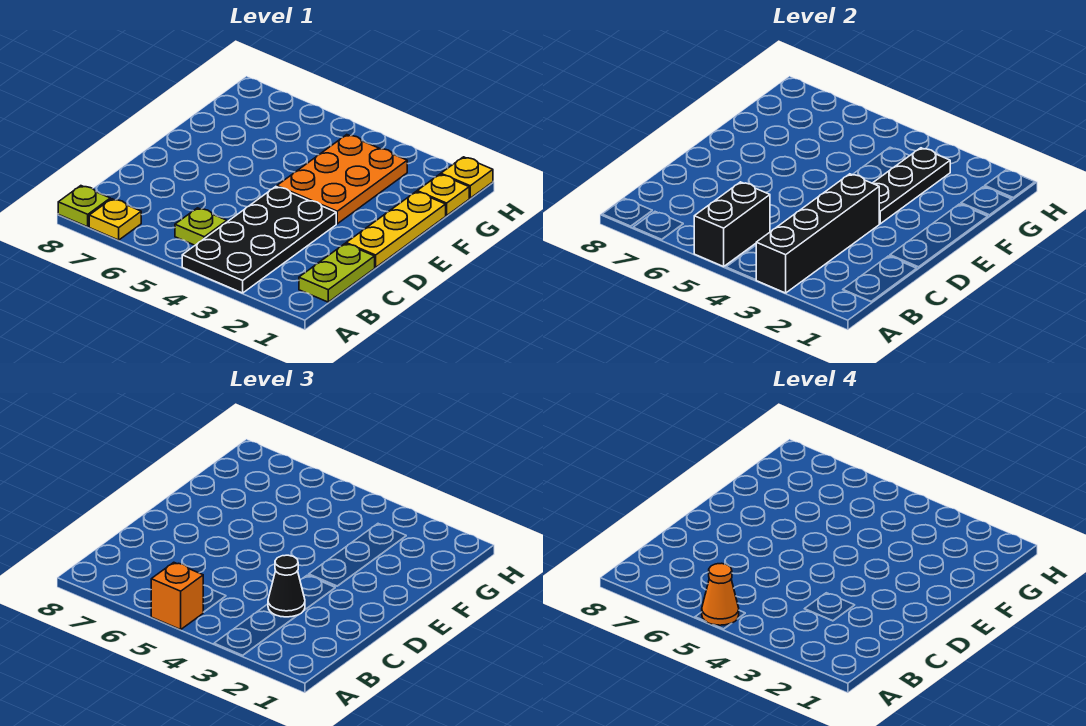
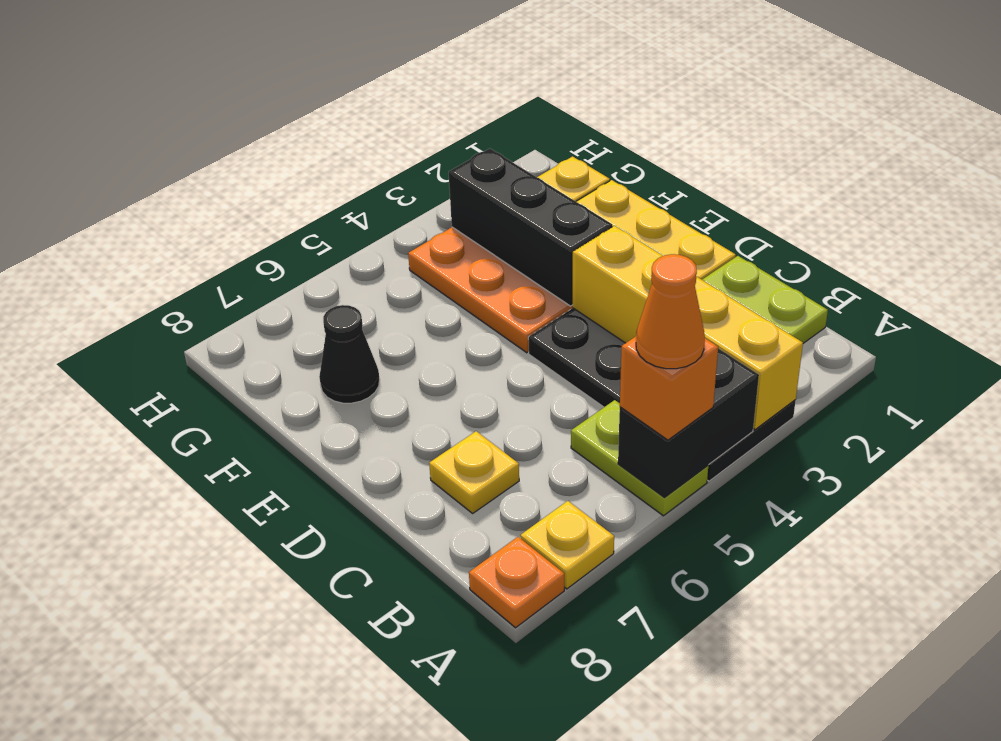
black brick A3:D3 level 2 -> yellow brick A3:D3 level 2
black brick A5:B5 level 2 -> black brick A4:A5 level 2
lime plate A8 level 1 -> orange plate A8 level 1
lime plate B5 level 1 -> lime plate A5:B5 level 1
black cone C3 level 3 -> black cone F7 level 1
black plate E3:G3 level 2 -> black brick E3:G3 level 2
yellow plate H1 level 1 -> yellow plate C7 level 1

